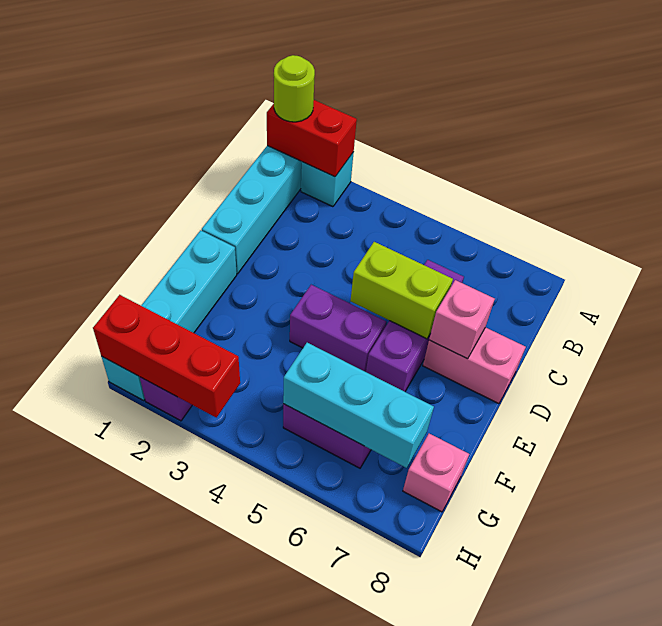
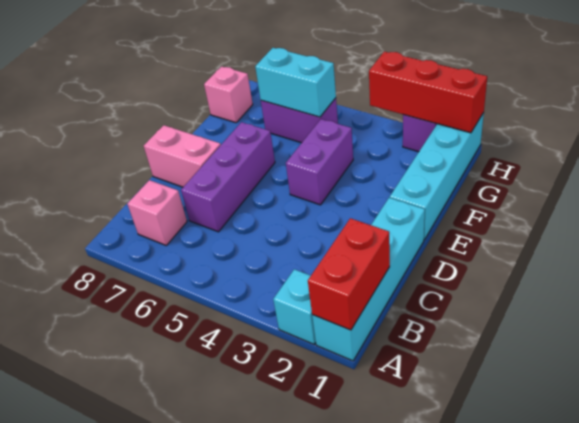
red brick A1:A2 level 2 -> red brick A1:B1 level 2
lime round brick A1 level 3 -> none
lime brick D5:D6 level 2 -> none
pink brick D7 level 2 -> pink brick B7 level 1
purple brick E4:E5 level 1 -> purple brick E4:F4 level 1
cyan brick G5:G7 level 2 -> cyan brick G5:G6 level 2

